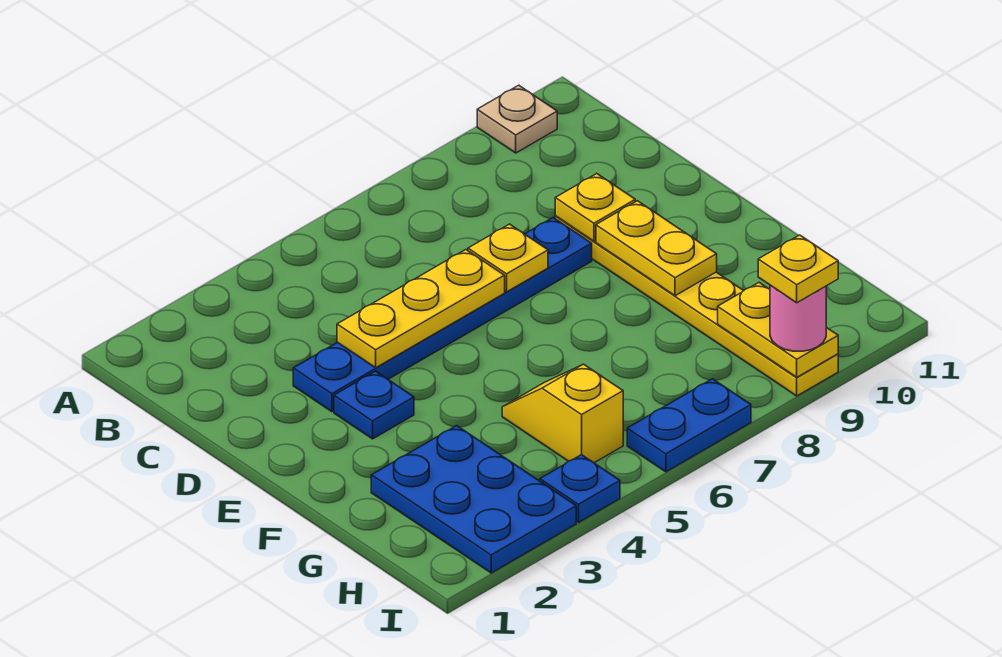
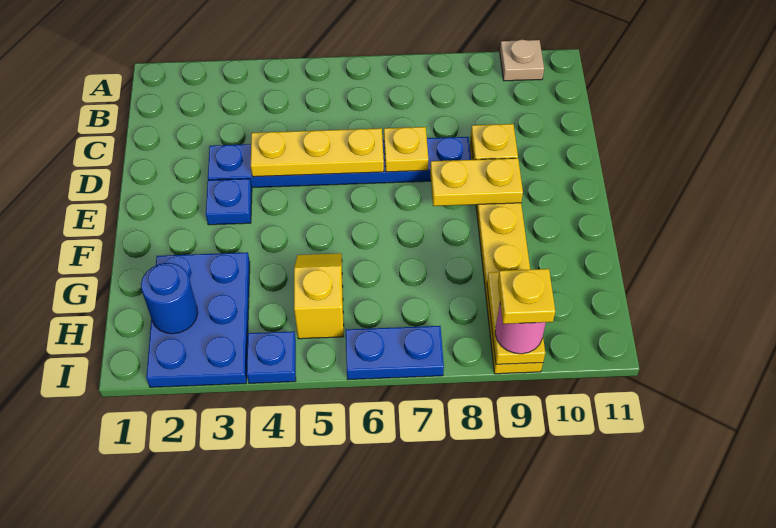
yellow plate E9:F9 level 2 -> yellow plate E8:E9 level 2
none -> blue round brick H2 level 2

